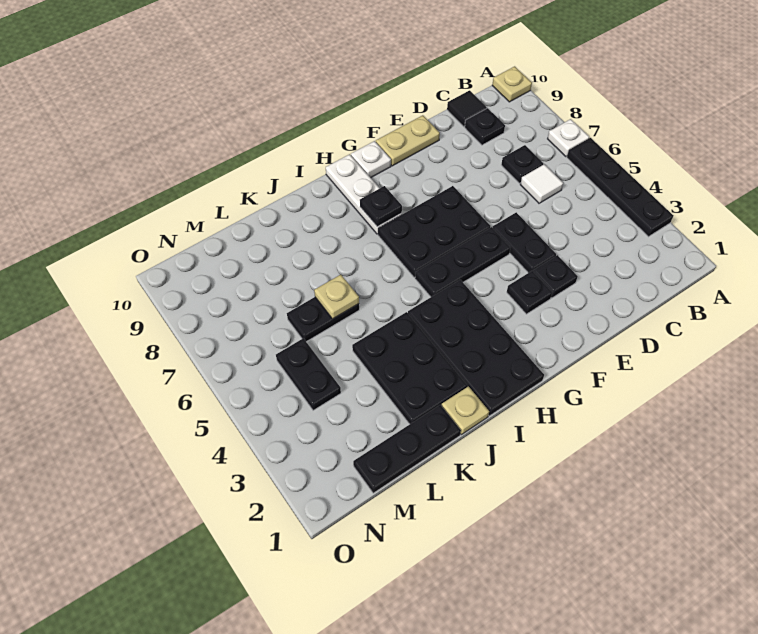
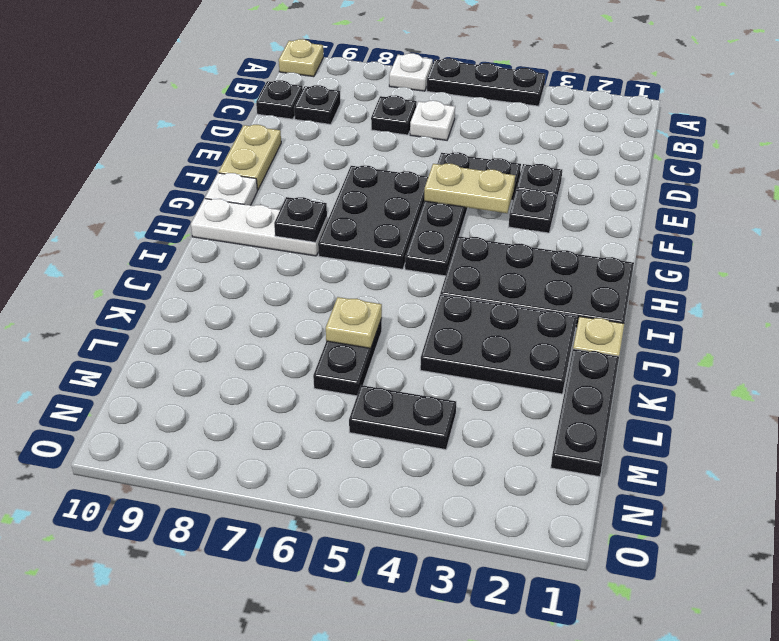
black plate A3:A6 level 1 -> black plate A4:A6 level 1
white tile C6 level 1 -> white plate C6 level 1
black tile C10 level 1 -> black plate C10 level 1
none -> tan plate F4:F5 level 2

